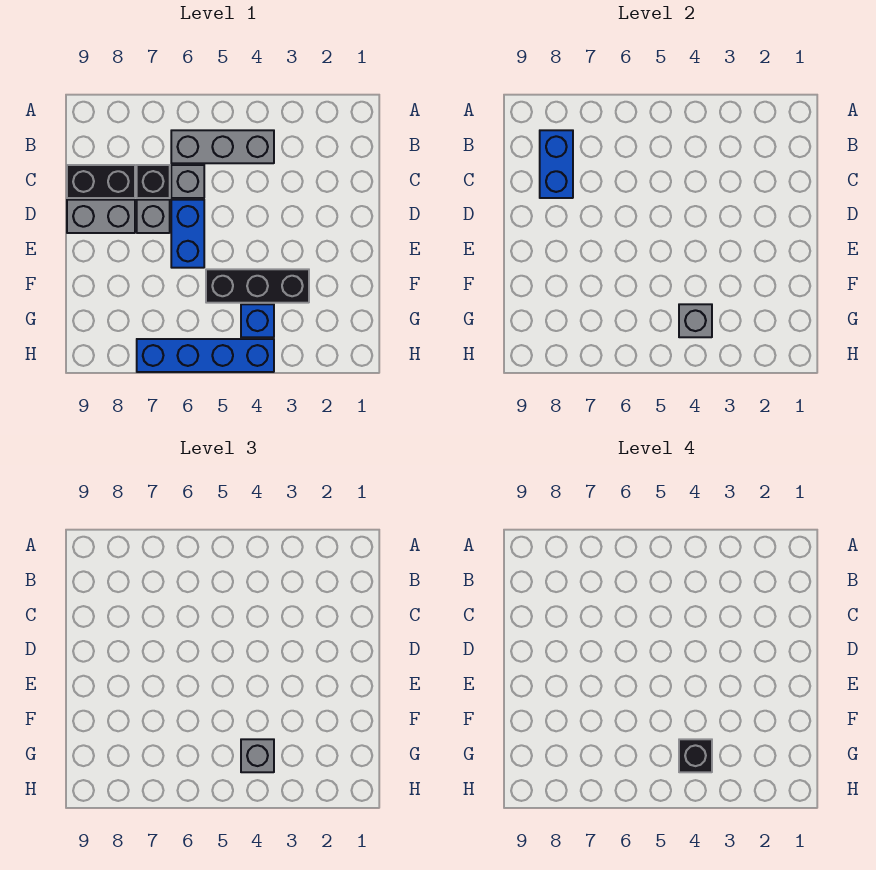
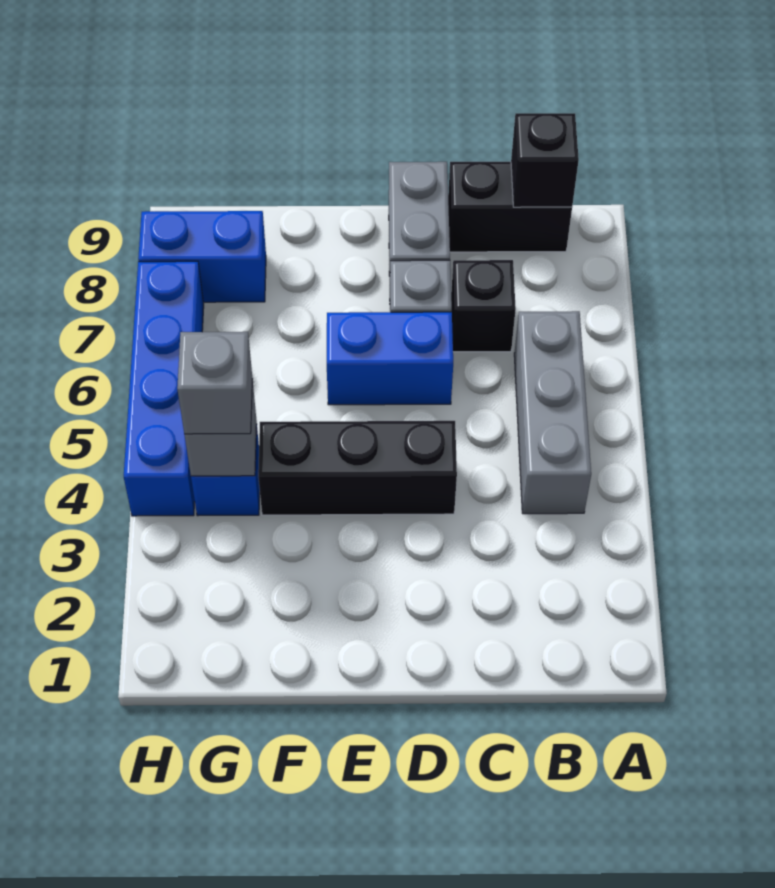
blue brick B8:C8 level 2 -> blue brick G8:H8 level 1
grey brick C6 level 1 -> none
black brick C8:C9 level 1 -> black brick B9:C9 level 1
black brick F3:F5 level 1 -> black brick D4:F4 level 1
black brick G4 level 4 -> black brick B9 level 2

